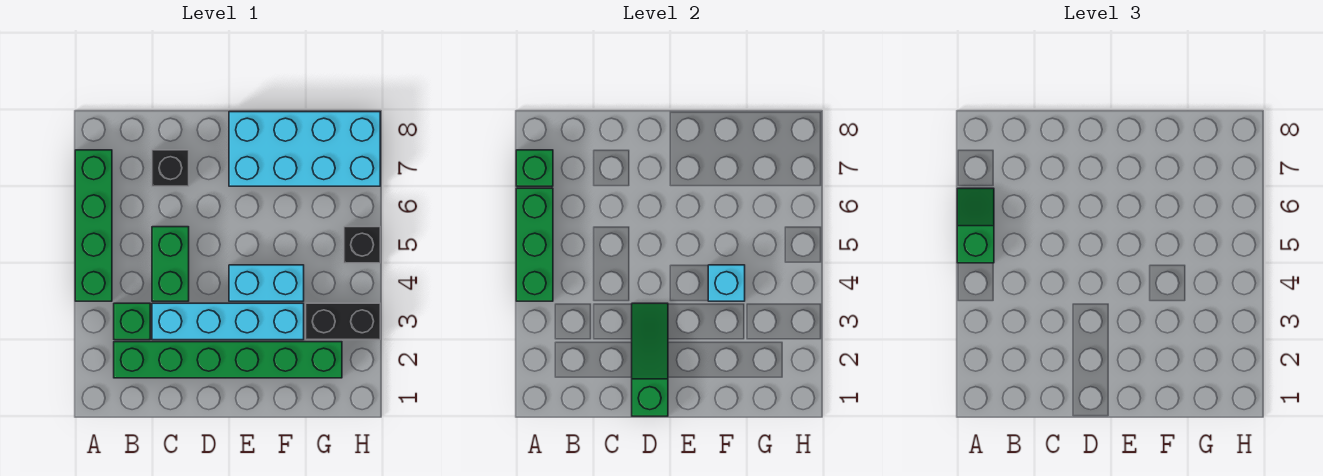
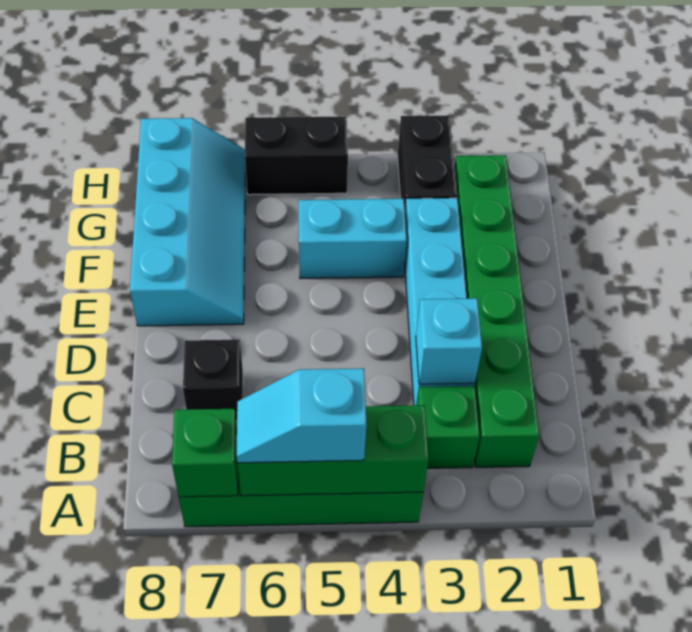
green slope A5:A6 level 3 top 5 -> cyan slope A5:A6 level 3 top 5
green brick C4:C5 level 1 -> none
green slope D1:D3 level 2 top 1 -> none
cyan brick E4:F4 level 1 -> cyan brick F4:F5 level 1
cyan brick E7:H8 level 1 -> cyan slope E7:H8 level 1 top 8
cyan brick F4 level 2 -> cyan brick C3 level 2
black brick H5 level 1 -> black brick H5:H6 level 1

